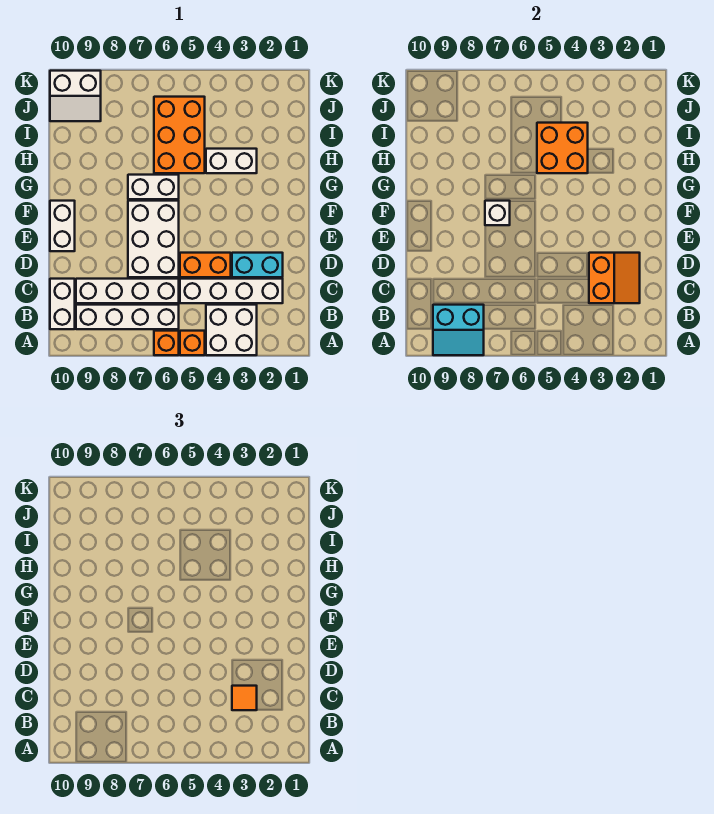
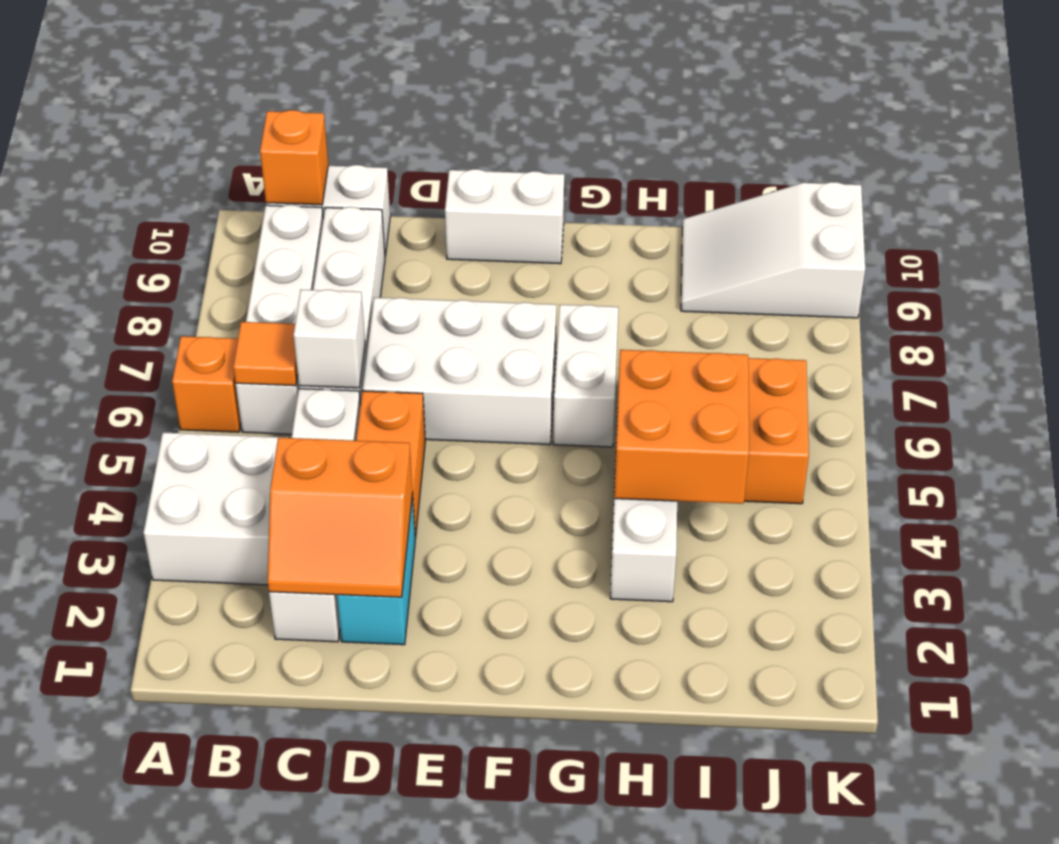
orange brick A5 level 1 -> orange brick B10 level 2
cyan slope A8:B9 level 2 top B -> none
orange tile C3 level 3 -> orange tile B6 level 2
white brick F7 level 2 -> white brick C6 level 2
white slope J9:K10 level 1 top K -> white slope I9:K10 level 1 top K

